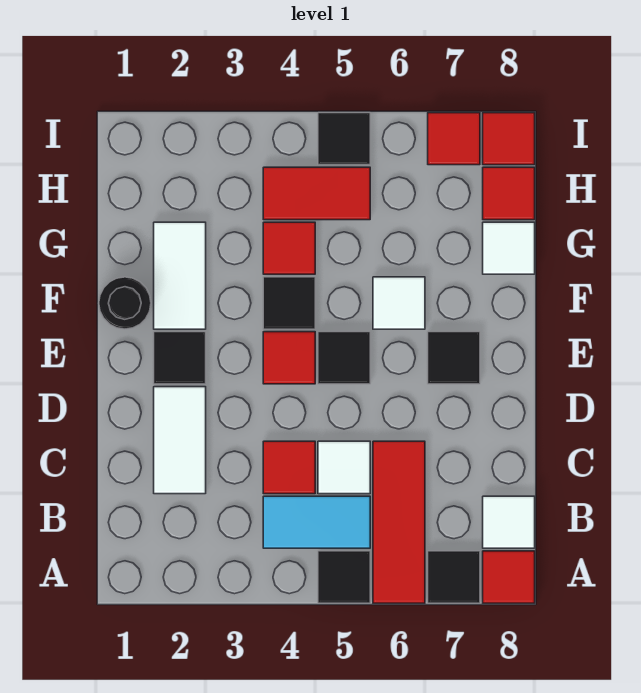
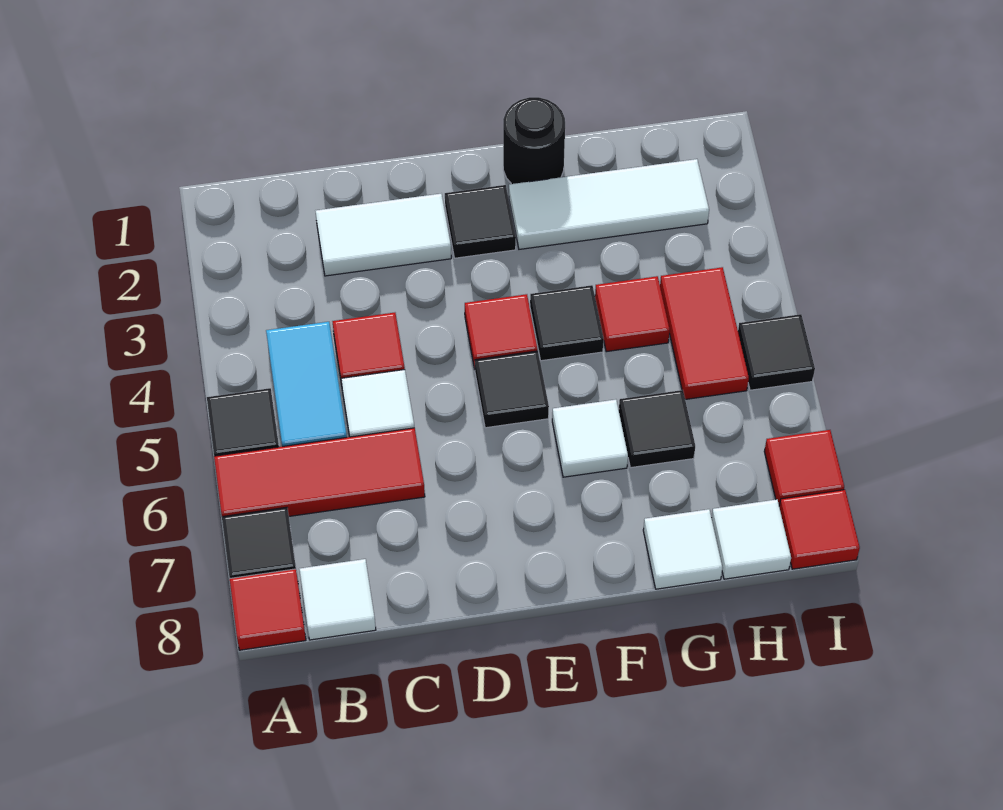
black tile E7 level 1 -> black tile G6 level 1
white tile F2:G2 level 1 -> white tile F2:H2 level 1
red tile H8 level 1 -> white tile H8 level 1

